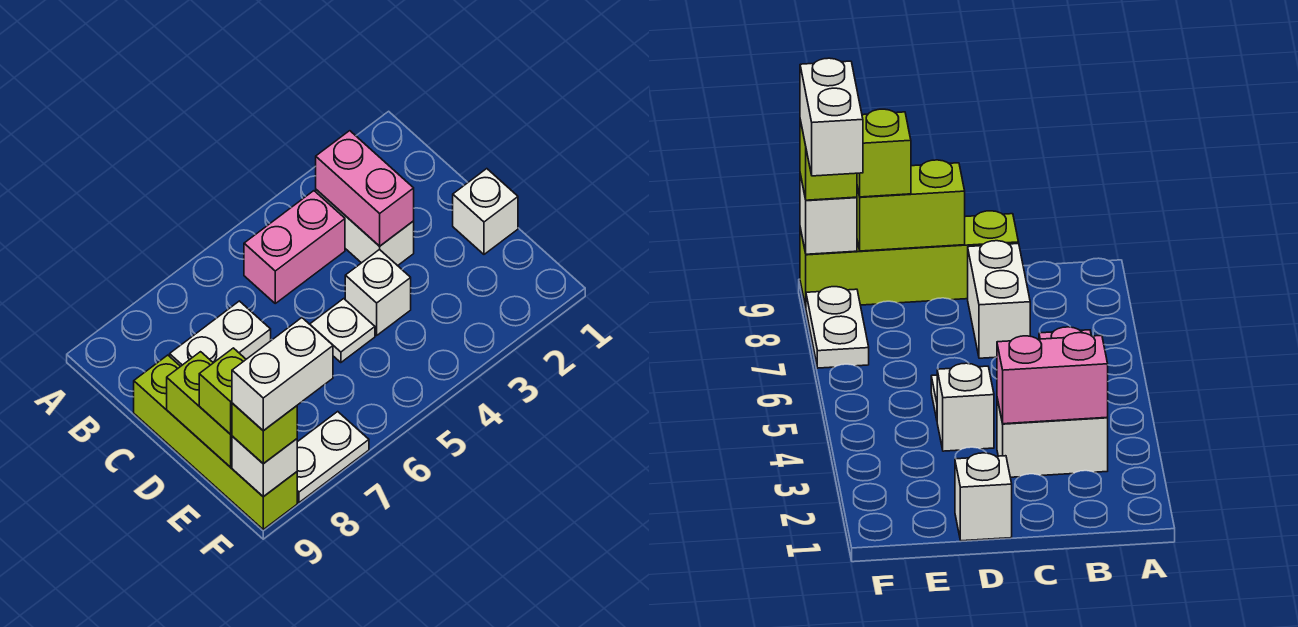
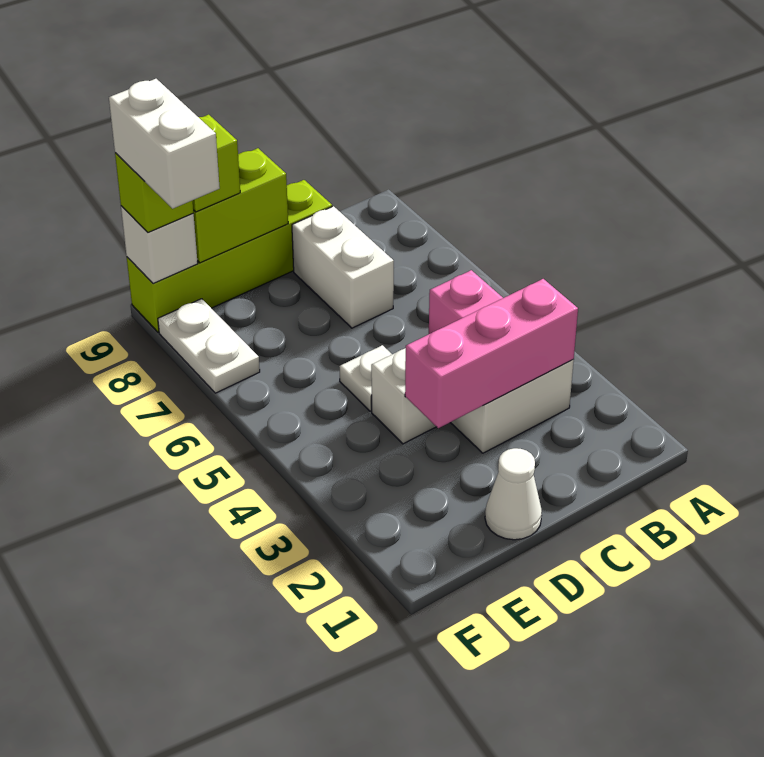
pink brick B3:C3 level 2 -> pink brick B3:D3 level 2
white brick D1 level 1 -> white cone D1 level 1

